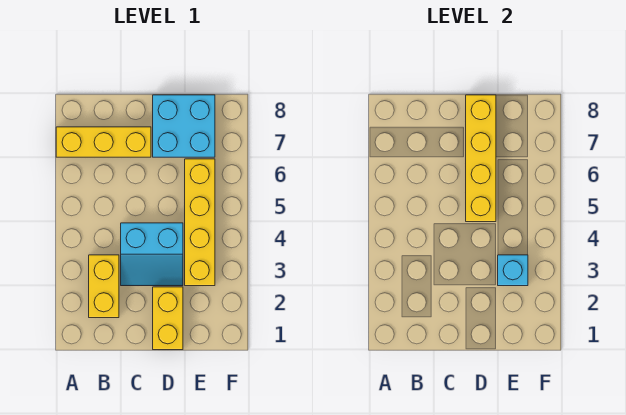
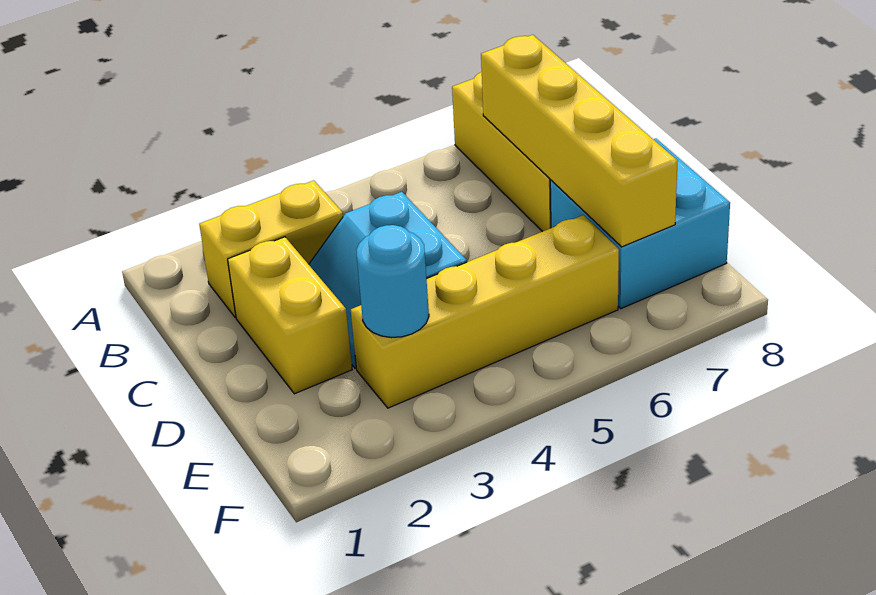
yellow brick D1:D2 level 1 -> yellow brick C2:D2 level 1
yellow brick D5:D8 level 2 -> yellow brick B7:E7 level 2
cyan brick E3 level 2 -> cyan round brick E3 level 2

